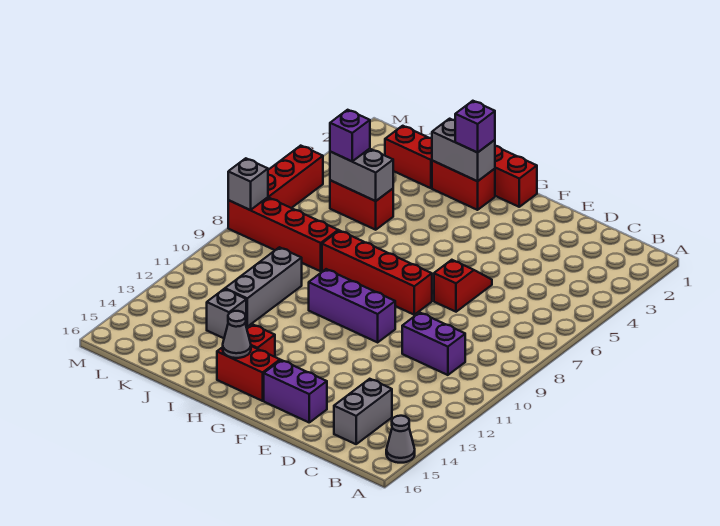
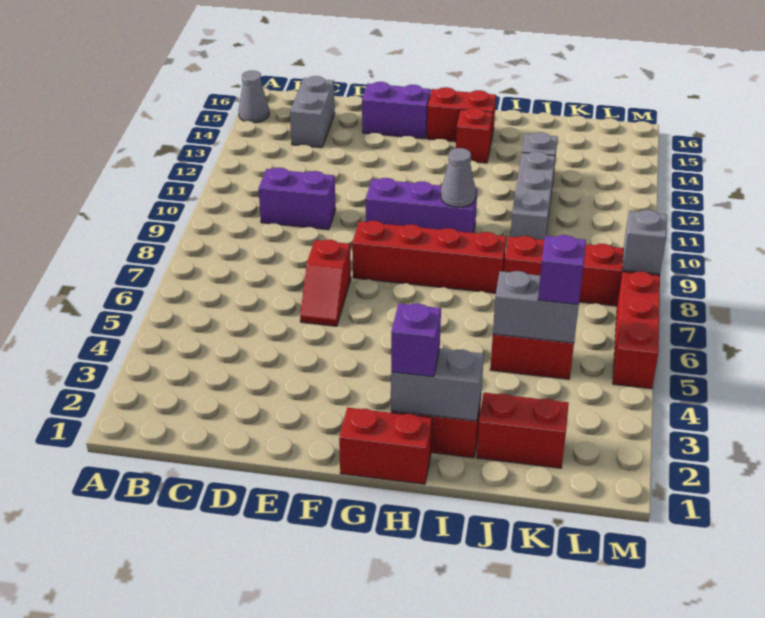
grey cone H15 level 2 -> grey cone H10 level 2

